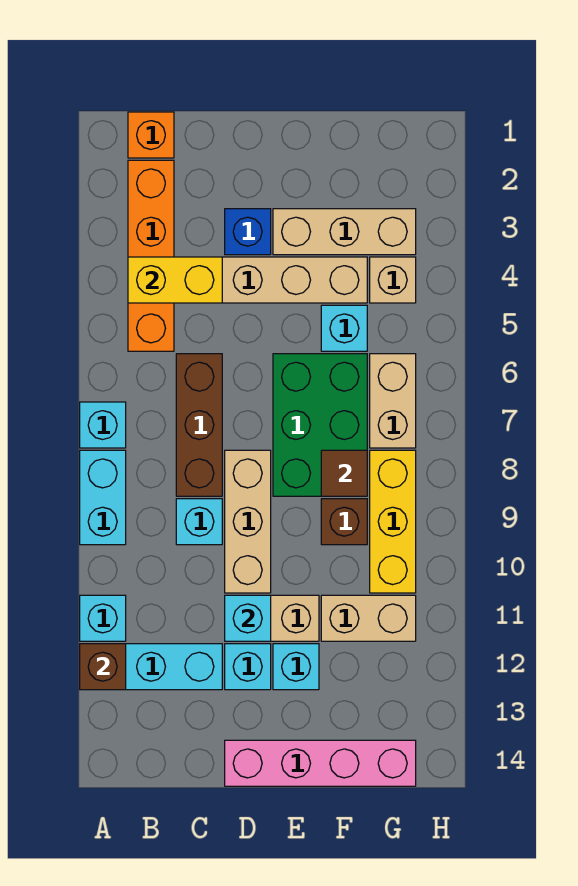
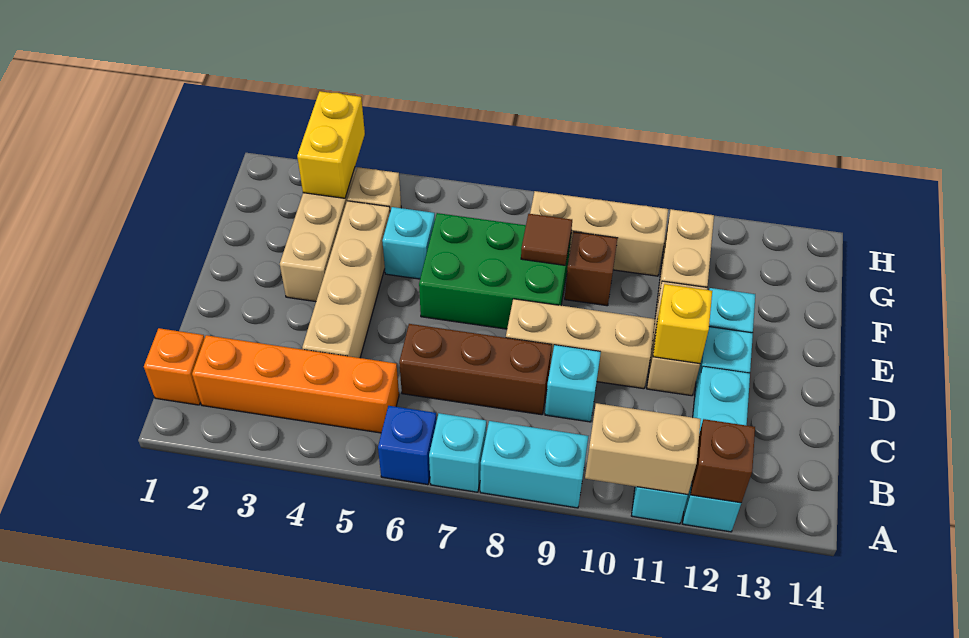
yellow brick B4:C4 level 2 -> yellow brick G3:H3 level 2
blue brick D3 level 1 -> blue brick A6 level 1
cyan brick D11 level 2 -> yellow brick D11 level 2
pink brick D14:G14 level 1 -> none
tan brick G6:G7 level 1 -> tan brick A10:A11 level 2
yellow brick G8:G10 level 1 -> tan brick G8:G10 level 1

